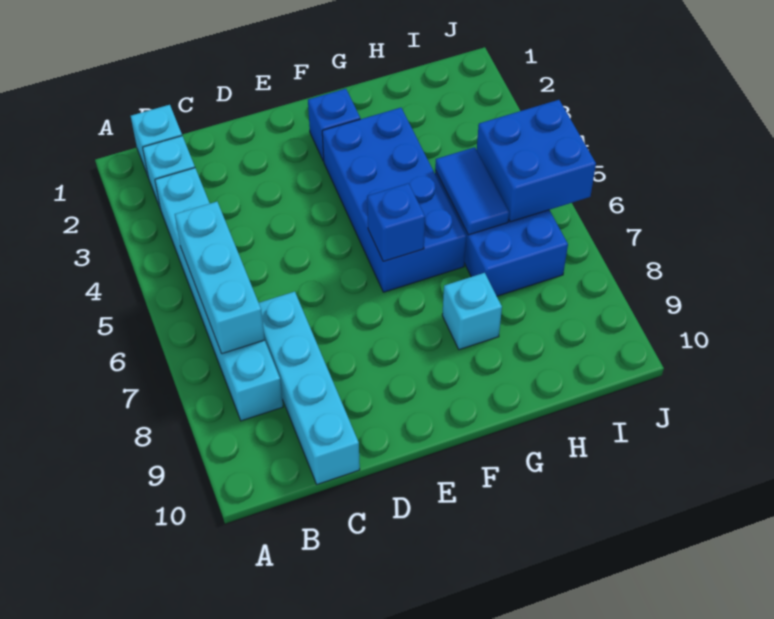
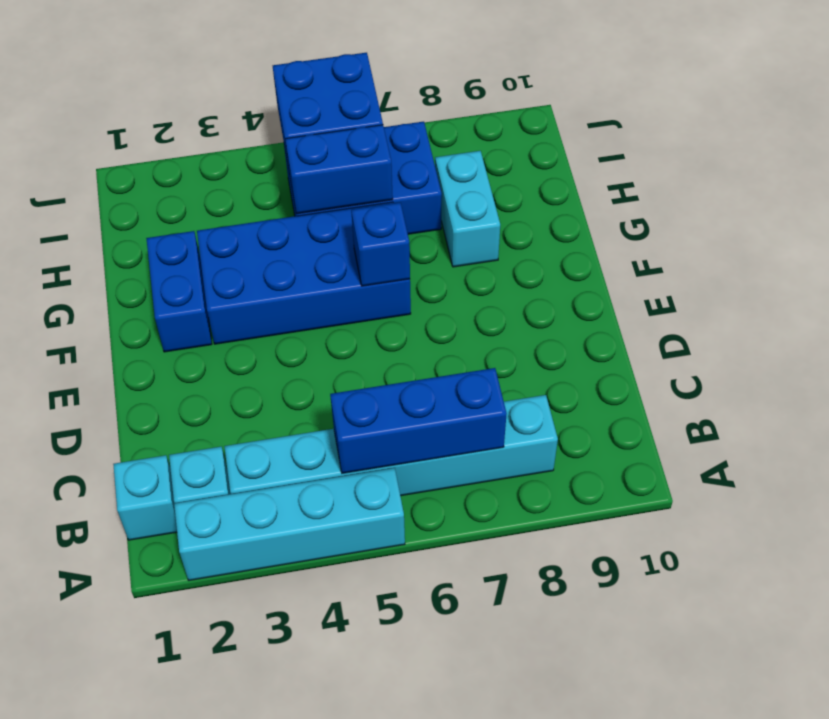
cyan brick B5:B7 level 2 -> blue brick B5:B7 level 2
cyan brick C7:C10 level 1 -> cyan brick A2:A5 level 1
blue brick F2 level 1 -> blue brick F2:G2 level 1
cyan brick G8 level 1 -> cyan brick G8:H8 level 1
blue tile H5:H6 level 2 -> blue brick H5:H6 level 2

